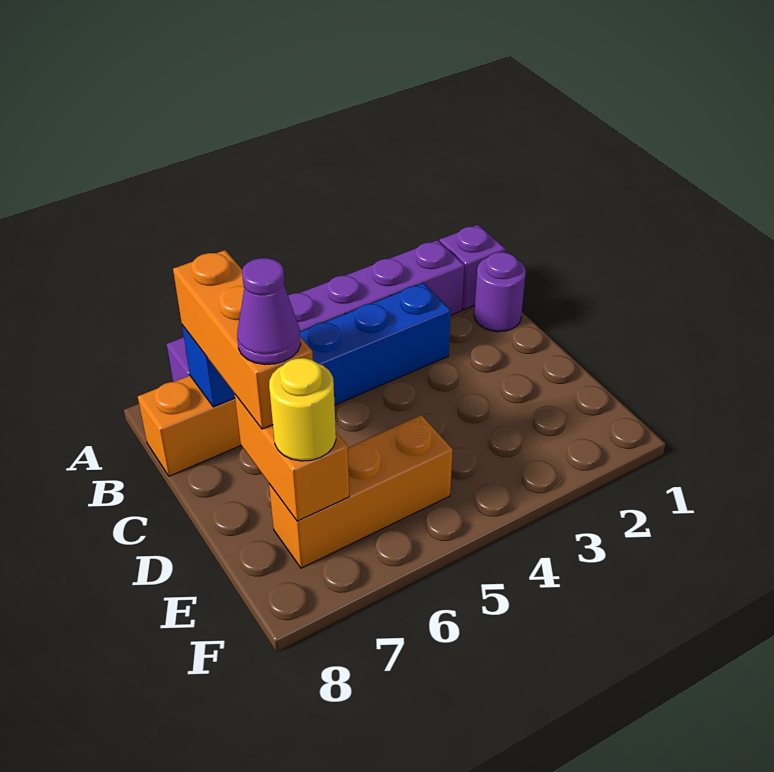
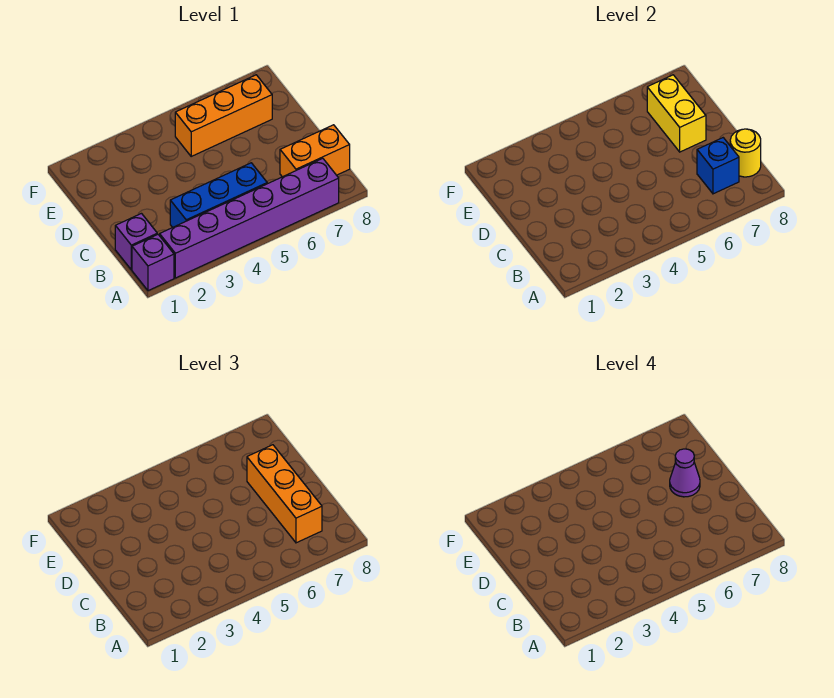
purple round brick B1 level 1 -> purple brick B1 level 1
orange brick D7:E7 level 2 -> yellow brick D7:E7 level 2
yellow round brick E7 level 3 -> yellow round brick B8 level 2

